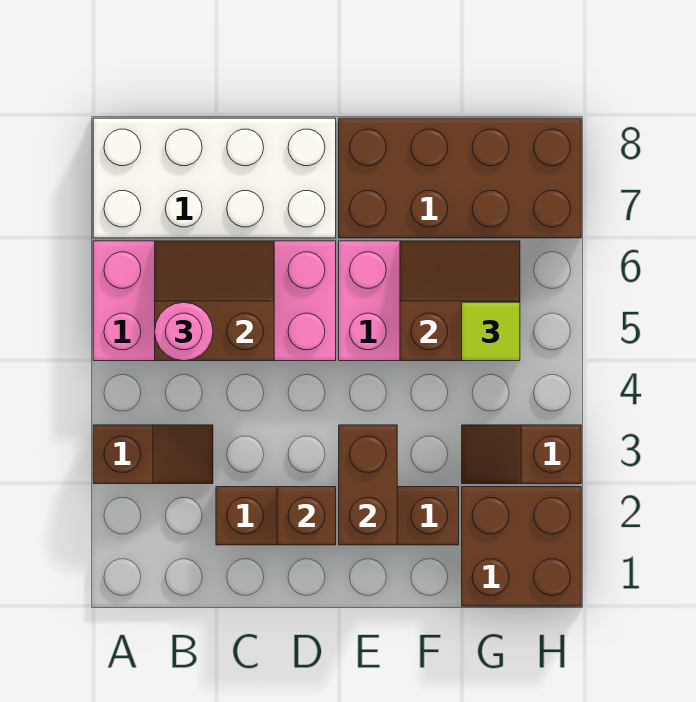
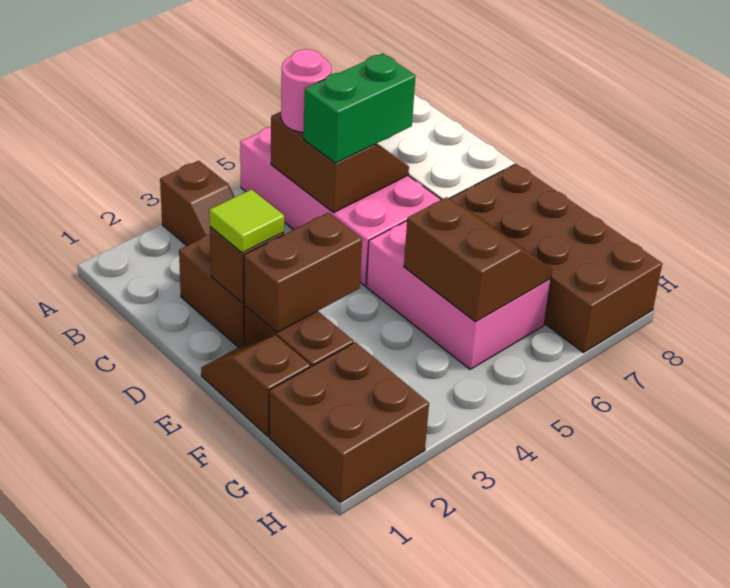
none -> green brick C5:C6 level 3
brown slope G3:H3 level 1 top H -> brown slope E1:F1 level 1 top F
lime tile G5 level 3 -> lime tile D2 level 3

